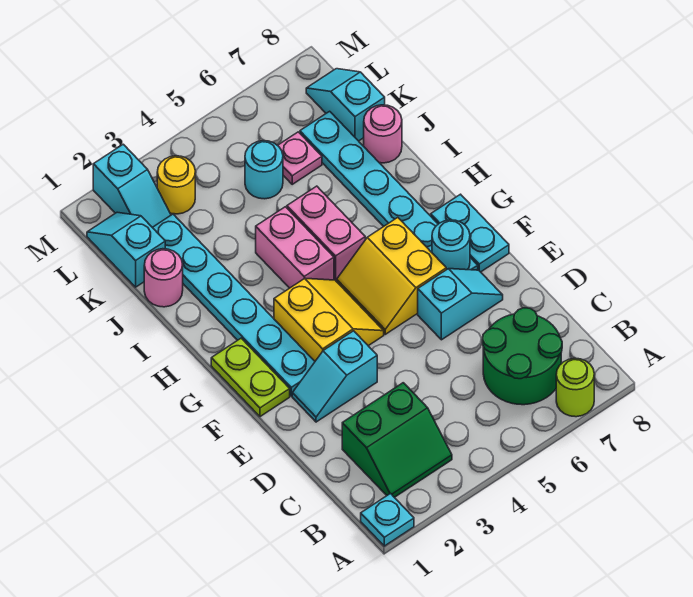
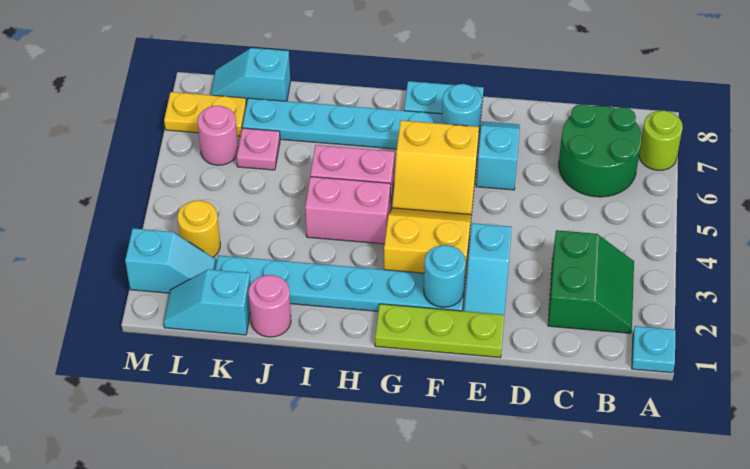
lime plate F1:G1 level 1 -> lime plate E1:G1 level 1
pink round brick J8 level 1 -> pink round brick L6 level 1
cyan round brick K5 level 1 -> cyan round brick F2 level 2
none -> yellow plate L7:M7 level 1

